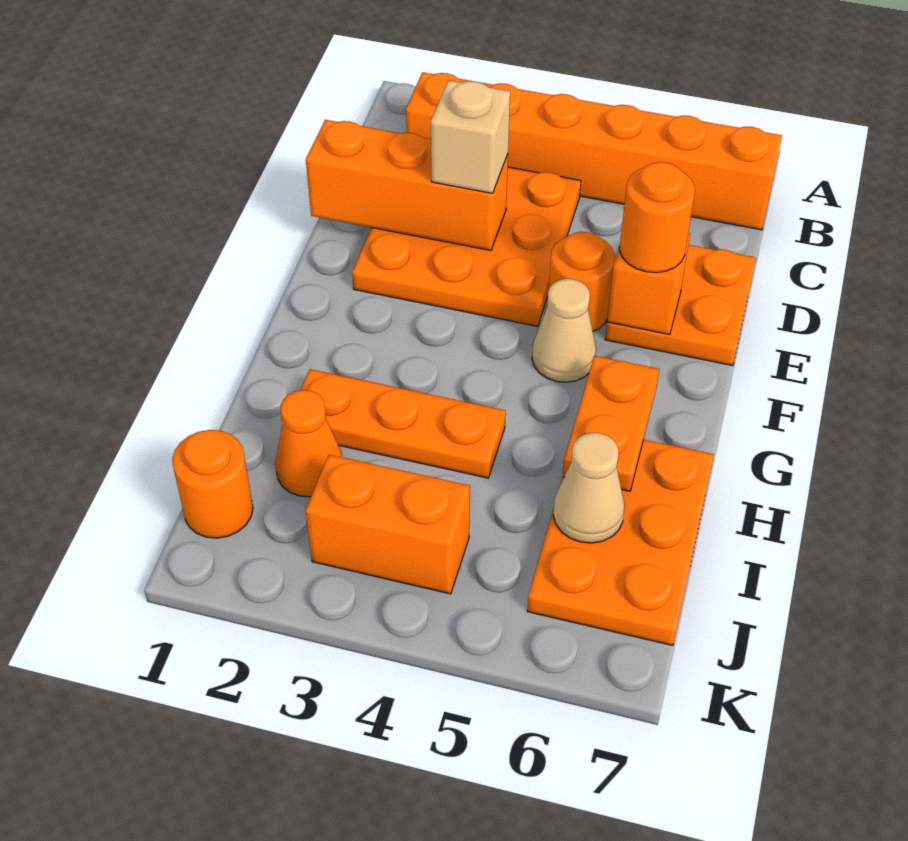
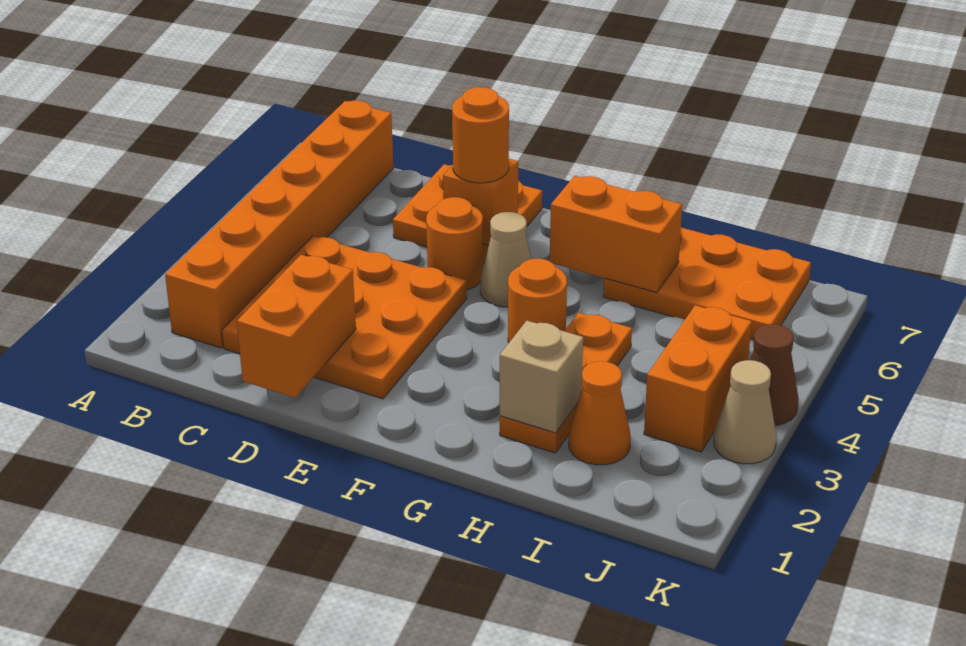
orange brick D1:D3 level 2 -> orange brick D1:D2 level 2
tan brick D3 level 3 -> tan brick H2 level 2
orange plate G6:H6 level 2 -> orange brick G6:H6 level 2
tan cone I6 level 2 -> tan cone K3 level 1
orange round brick J1 level 1 -> orange round brick G4 level 1
none -> brown cone K4 level 1

